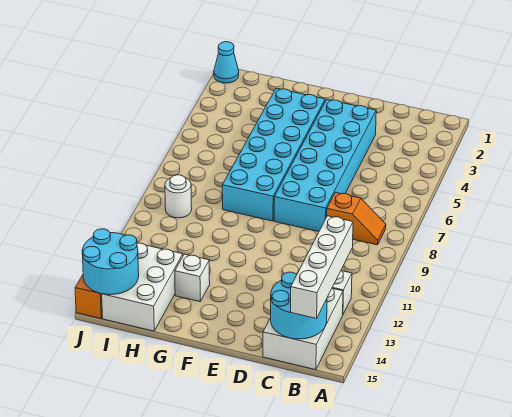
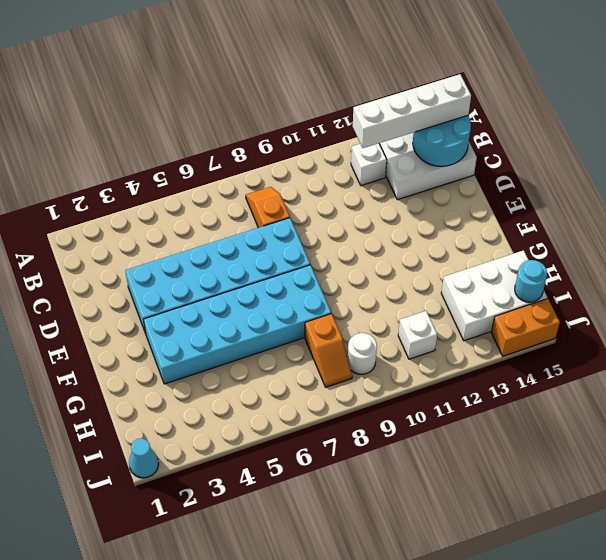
white brick G13 level 1 -> white brick I11 level 1
none -> orange slope H8:I8 level 1 top H
cyan round brick I14:J15 level 2 -> cyan round brick I15 level 2

